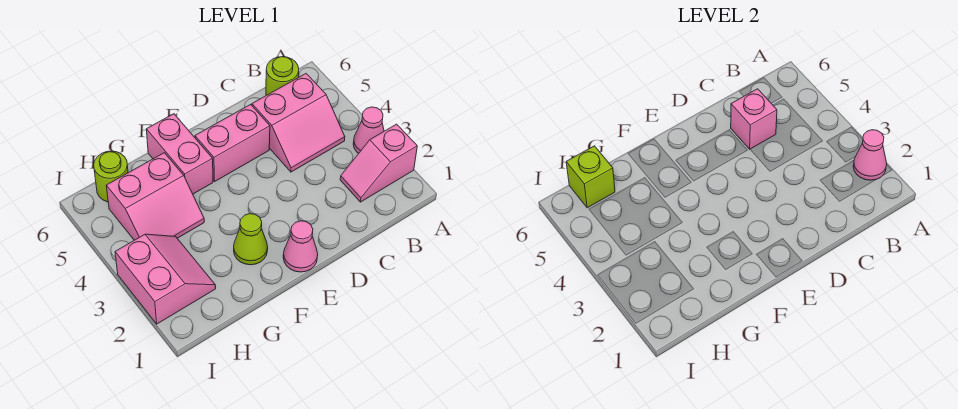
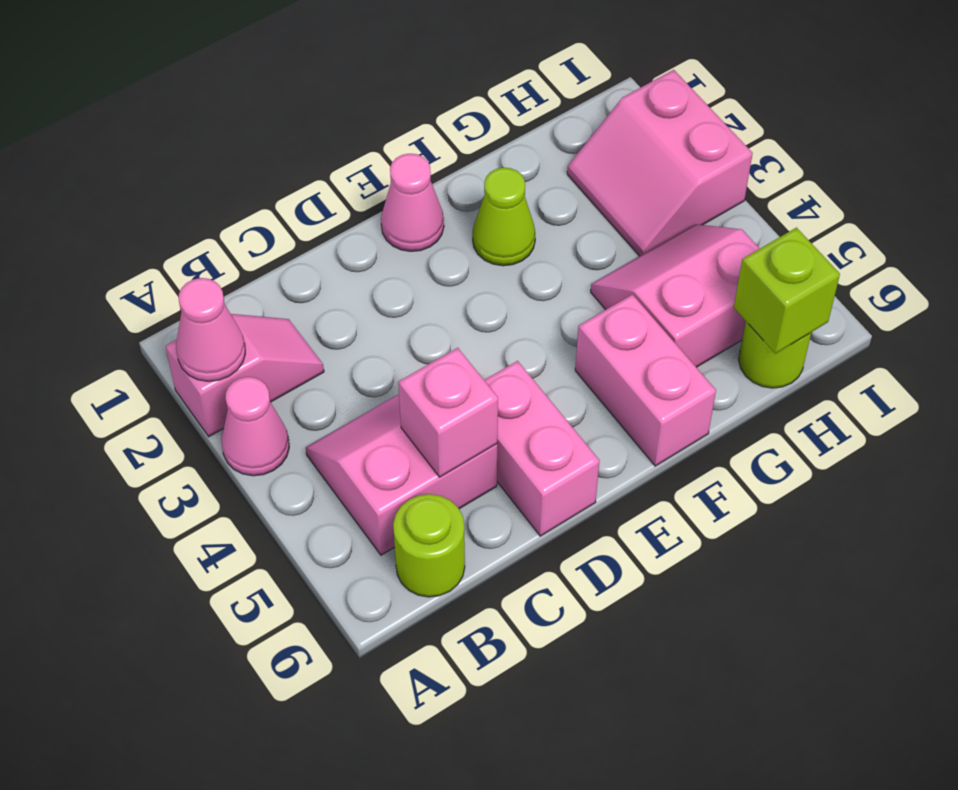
pink brick D5:E5 level 1 -> pink brick D5:D6 level 1

